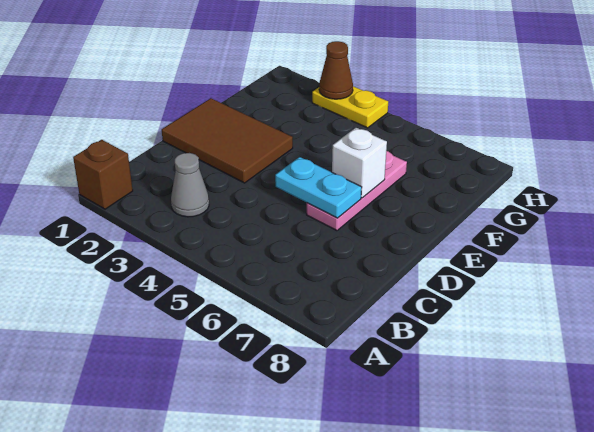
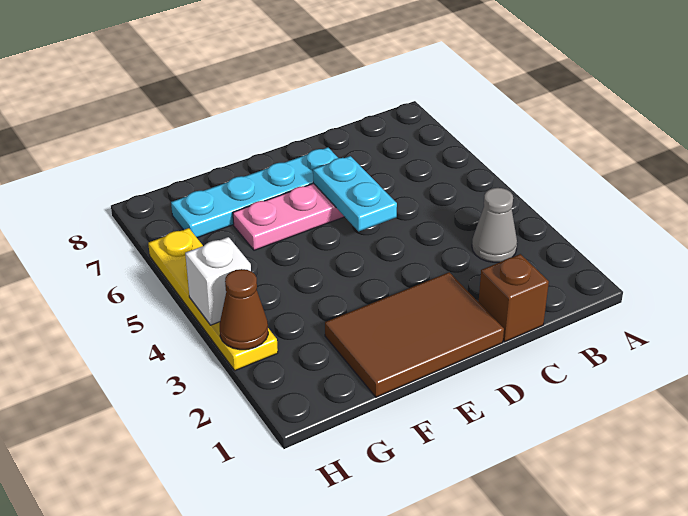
brown brick A1 level 1 -> brown brick C1 level 1
brown tile D1:E3 level 1 -> brown tile D1:F2 level 1
none -> cyan plate D7:G7 level 1
white brick E6 level 2 -> white brick H4 level 2
yellow plate H3:H4 level 1 -> yellow plate H3:H6 level 1

